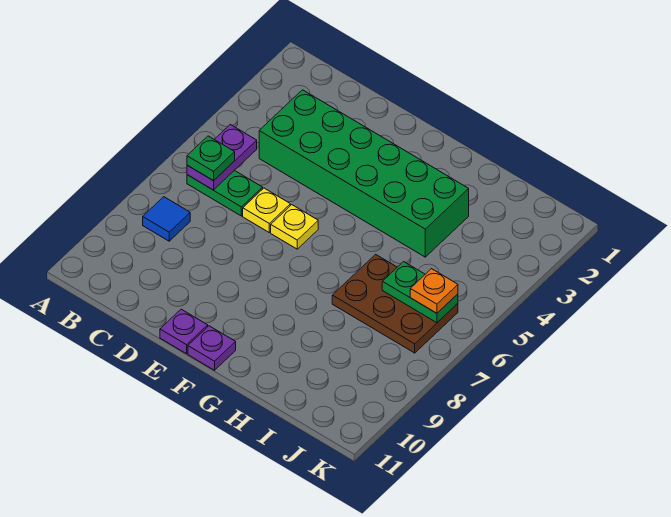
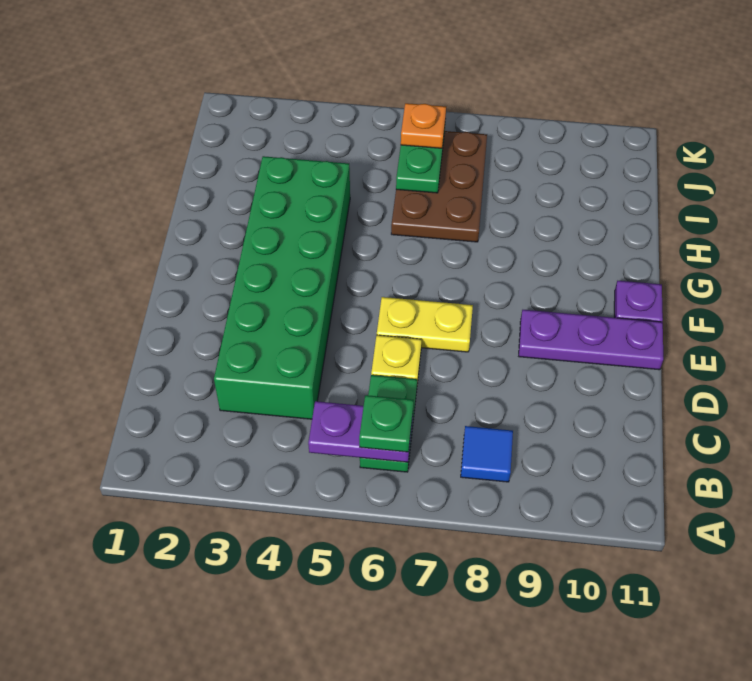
yellow plate E6 level 1 -> yellow plate E6:E7 level 1
purple plate E11 level 1 -> purple plate E9:E11 level 1

